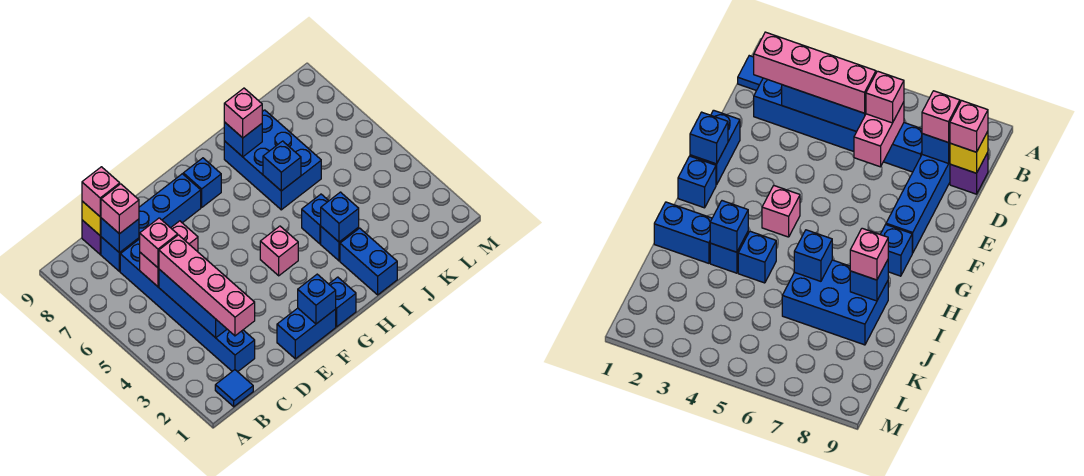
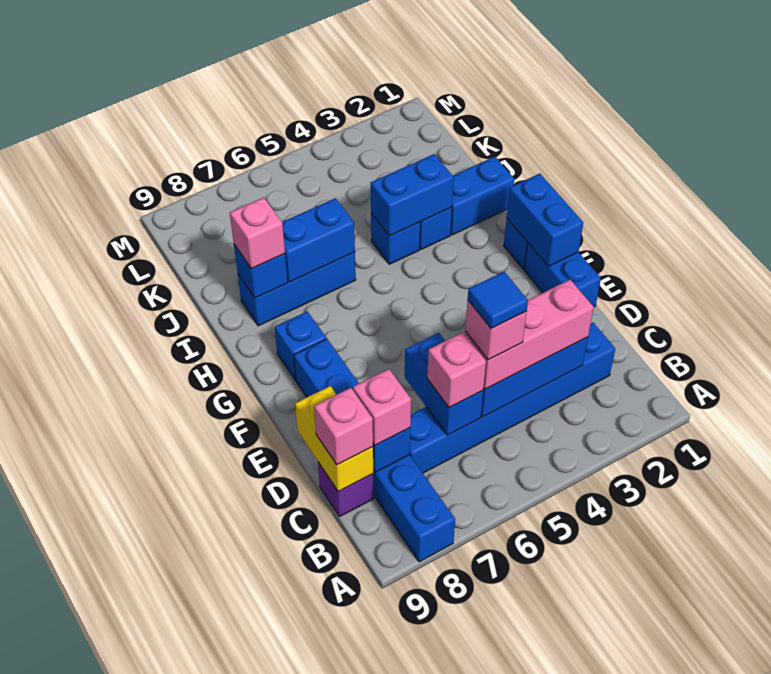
blue tile B1 level 1 -> blue tile C5 level 5
pink brick C2:C5 level 3 -> pink brick C3:C5 level 3
pink brick C6:D6 level 2 -> blue brick C6:D6 level 2
blue brick C8:F8 level 1 -> blue brick A8:F8 level 1
yellow brick C9 level 2 -> yellow brick C9:D9 level 2
blue brick F1 level 2 -> blue brick F1:G1 level 2
pink brick G4 level 1 -> pink brick C5 level 4
blue brick I3 level 2 -> blue brick I3:I4 level 2
blue brick I6:J8 level 1 -> blue brick I6:I8 level 1
blue brick I6 level 2 -> blue brick I6:I7 level 2

